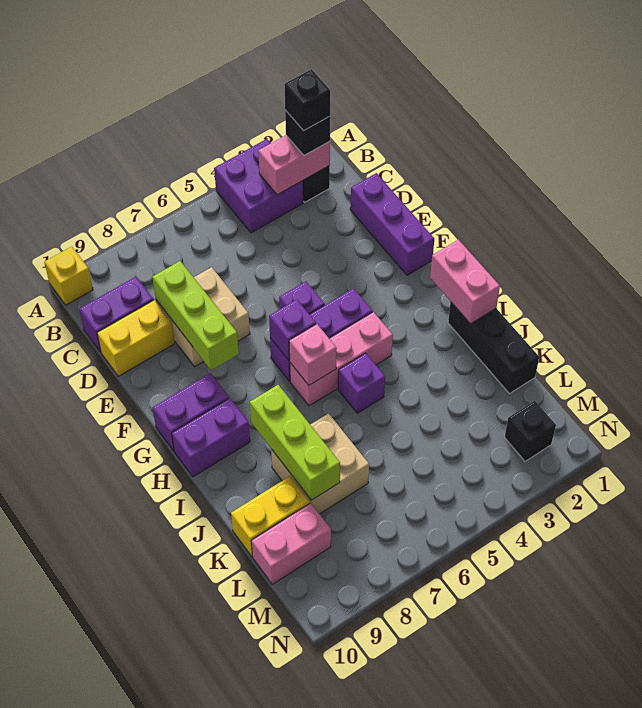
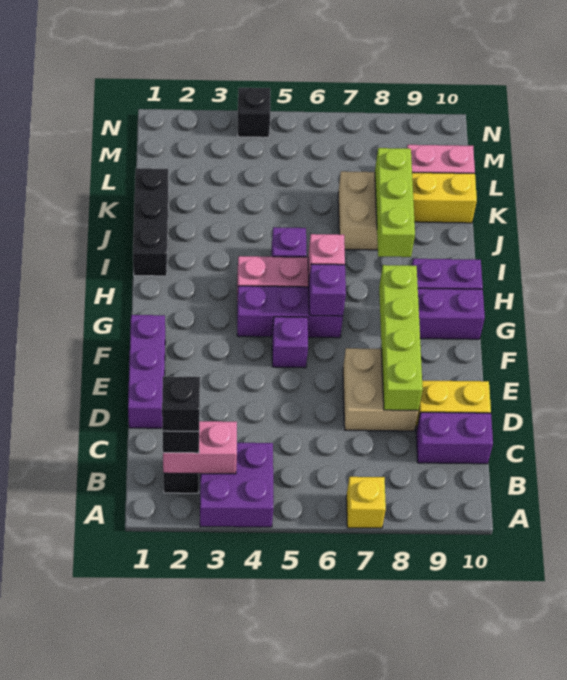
yellow brick A10 level 1 -> yellow brick A7 level 1
lime brick D8:F8 level 2 -> lime brick D8:G8 level 2
pink brick H1:I1 level 2 -> none
black brick M2 level 1 -> black brick N4 level 1

